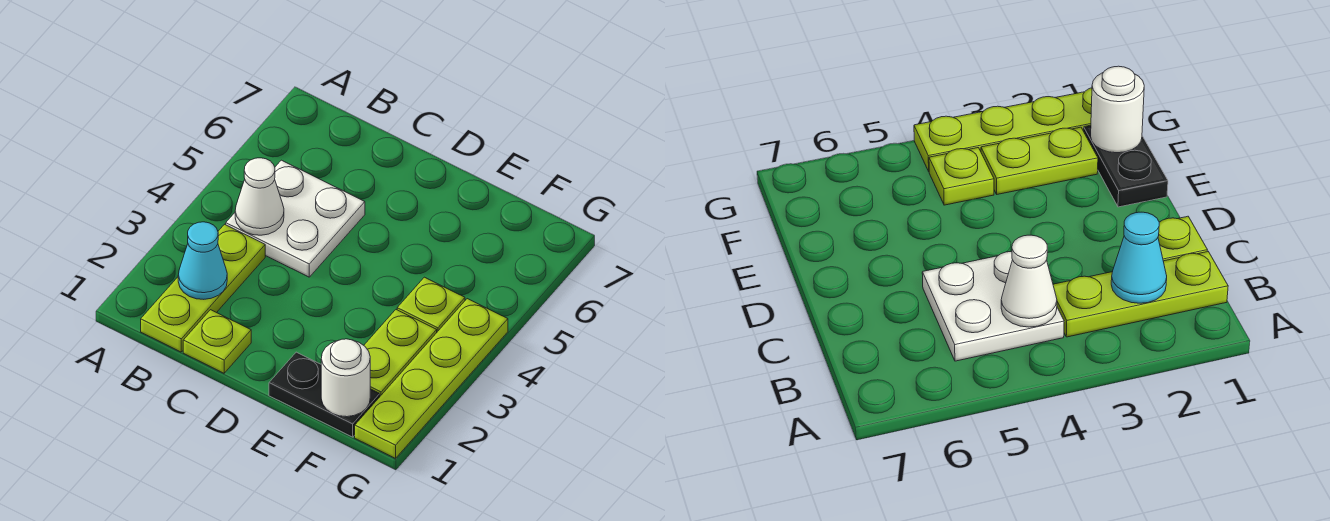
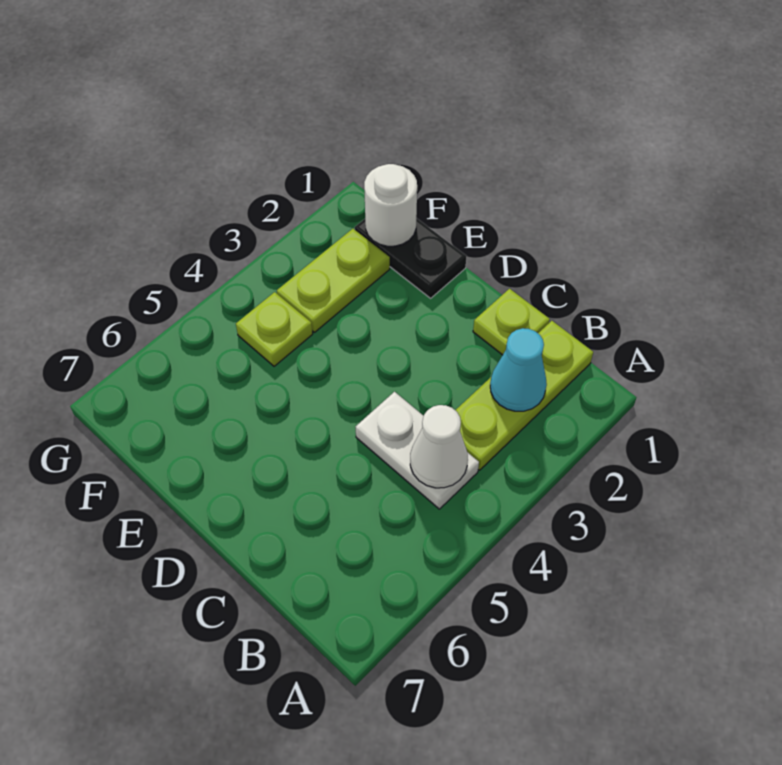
white plate B4:C5 level 1 -> white plate B4:C4 level 1
lime plate G1:G4 level 1 -> none

